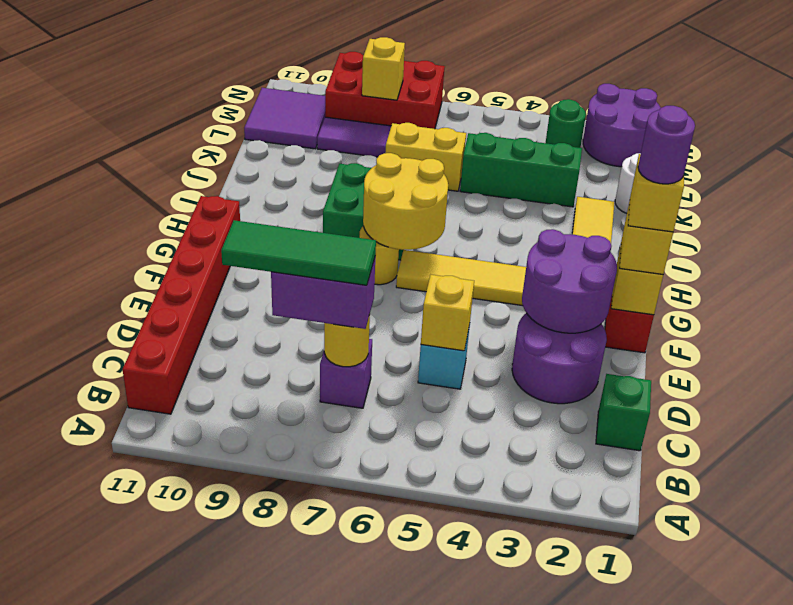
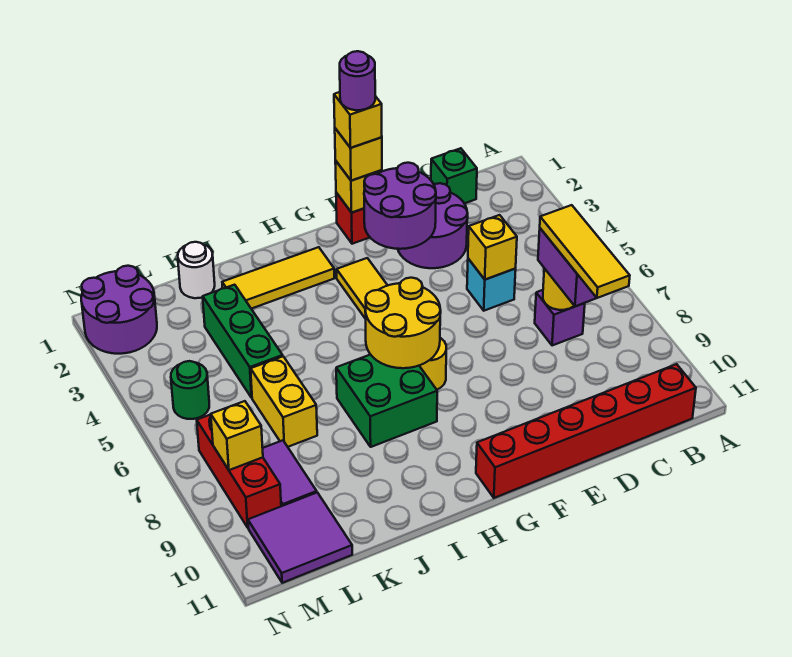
green tile C7:C9 level 4 -> yellow tile C7:C9 level 4
green round brick M3 level 1 -> green round brick M5 level 1
red brick M7:N9 level 1 -> red brick M7:M9 level 1

